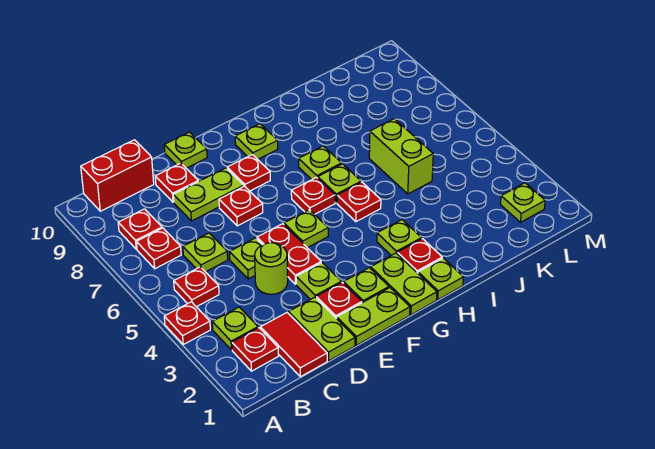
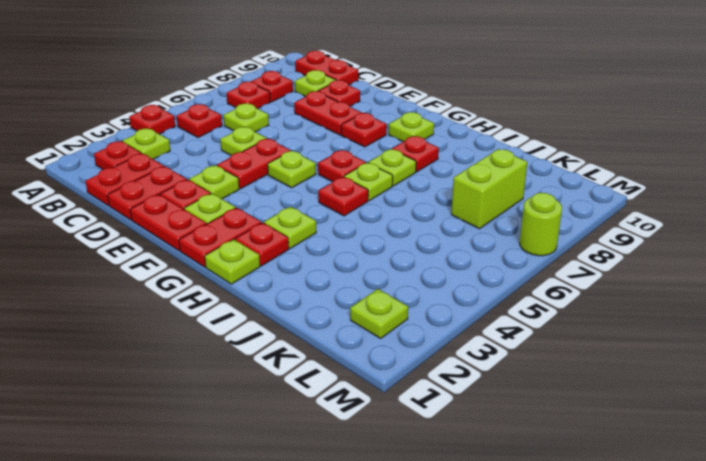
red brick B10:C10 level 1 -> red plate B10:C10 level 1
red tile C1:C2 level 1 -> red plate C1:C2 level 1
lime plate D1:D2 level 1 -> red plate D1:D2 level 1
lime round brick D4 level 1 -> lime round brick M7 level 1
lime plate D8:E8 level 1 -> red plate D8:E8 level 1
lime plate E1:F1 level 1 -> red plate E1:F1 level 1
red plate E7 level 1 -> red plate H8 level 1
lime plate E10 level 1 -> lime plate C9 level 1
lime plate G1:G2 level 1 -> red plate G1:G2 level 1
lime brick J5:J6 level 1 -> lime brick K7:K8 level 1

